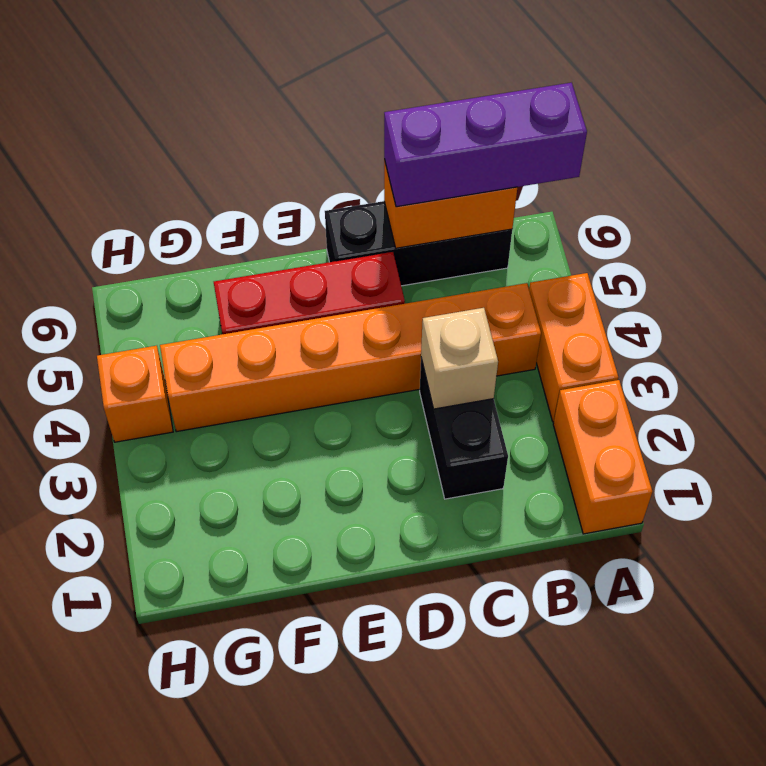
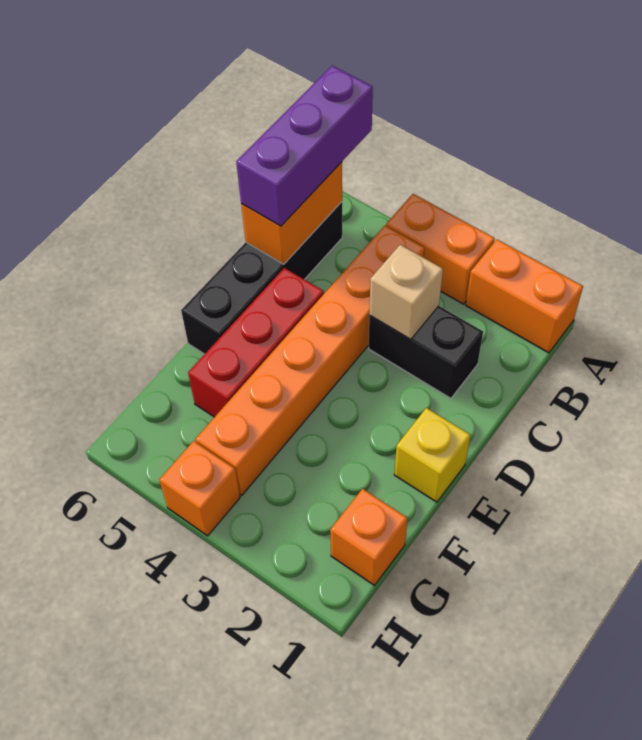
black brick B6:D6 level 1 -> black brick B6:E6 level 1
none -> yellow brick E1 level 1
none -> orange brick G1 level 1

